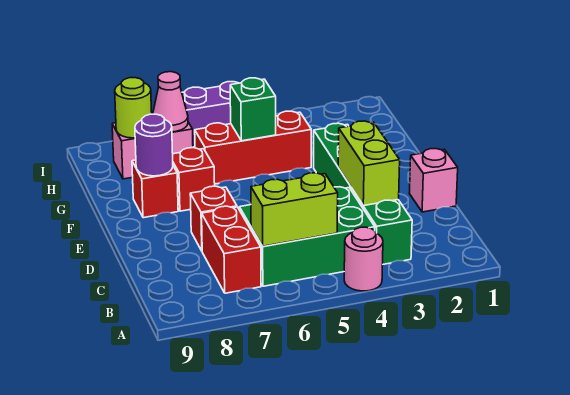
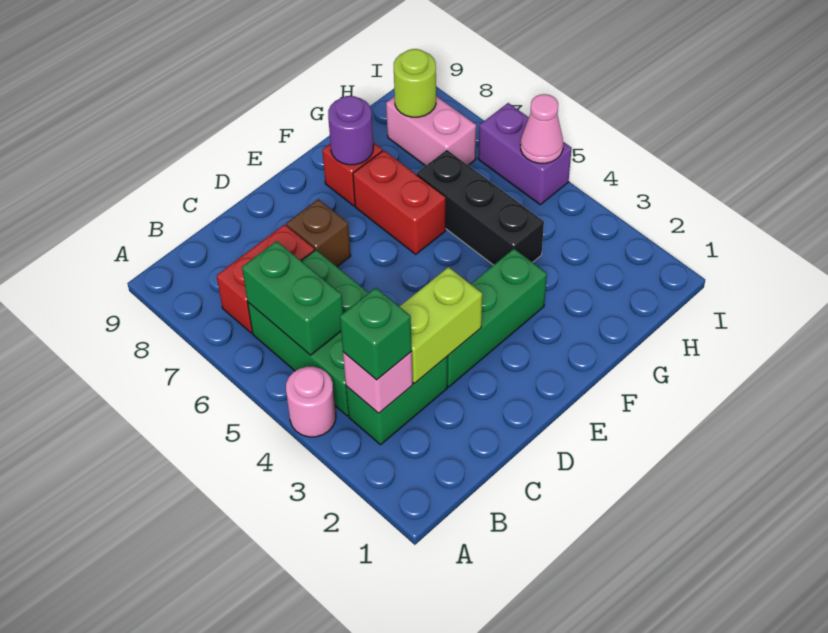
lime brick B5:B6 level 2 -> green brick B5:B6 level 2
pink brick D1 level 1 -> pink brick B3 level 2
red brick D7 level 1 -> brown brick D7 level 1
red brick F7 level 1 -> red brick F6:F7 level 1
red brick G4:G6 level 1 -> black brick G4:G6 level 1
green brick G5 level 2 -> green brick B3 level 3
pink cone H7 level 2 -> pink cone I5 level 2

